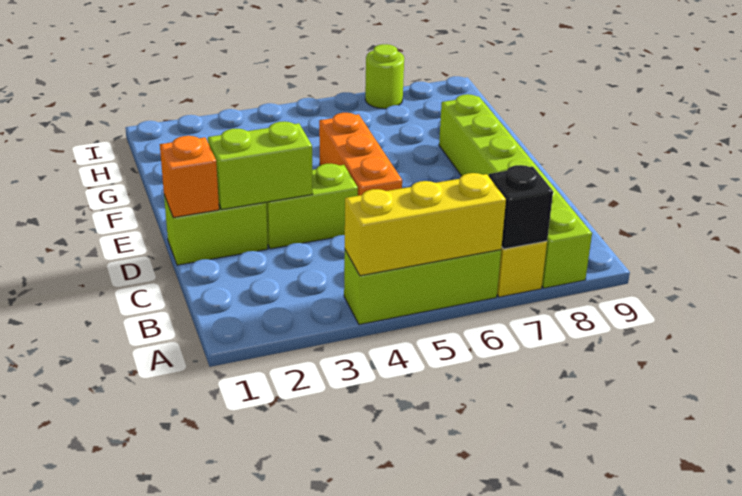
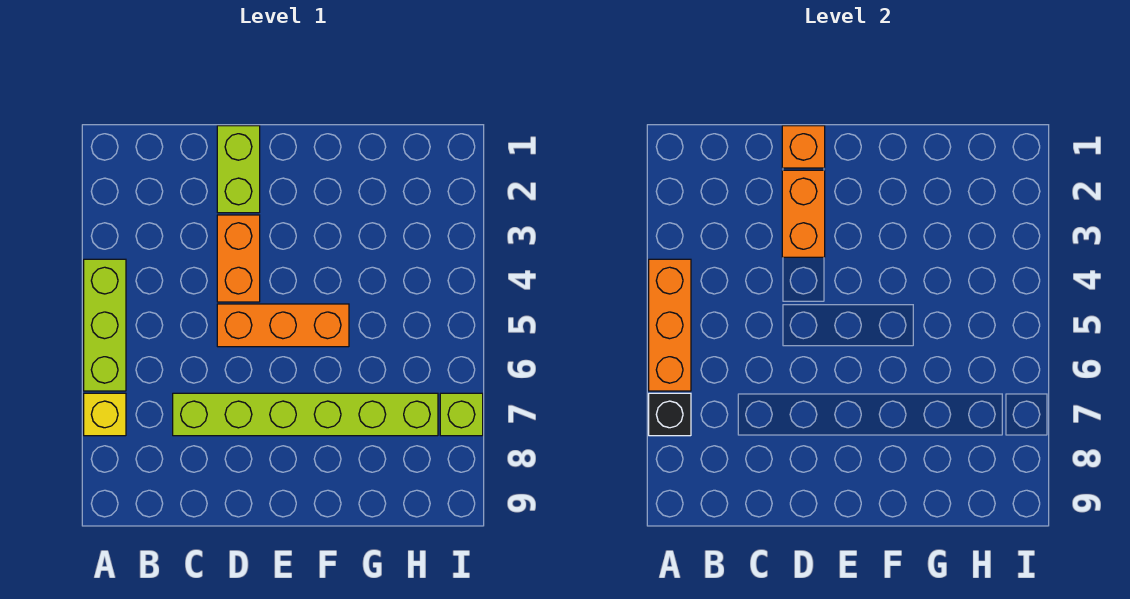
yellow brick A4:A6 level 2 -> orange brick A4:A6 level 2
lime brick A8:F8 level 1 -> lime brick C7:H7 level 1
lime brick D2:D3 level 2 -> orange brick D2:D3 level 2
lime brick D3:D4 level 1 -> orange brick D3:D4 level 1
lime round brick I7 level 1 -> lime brick I7 level 1

